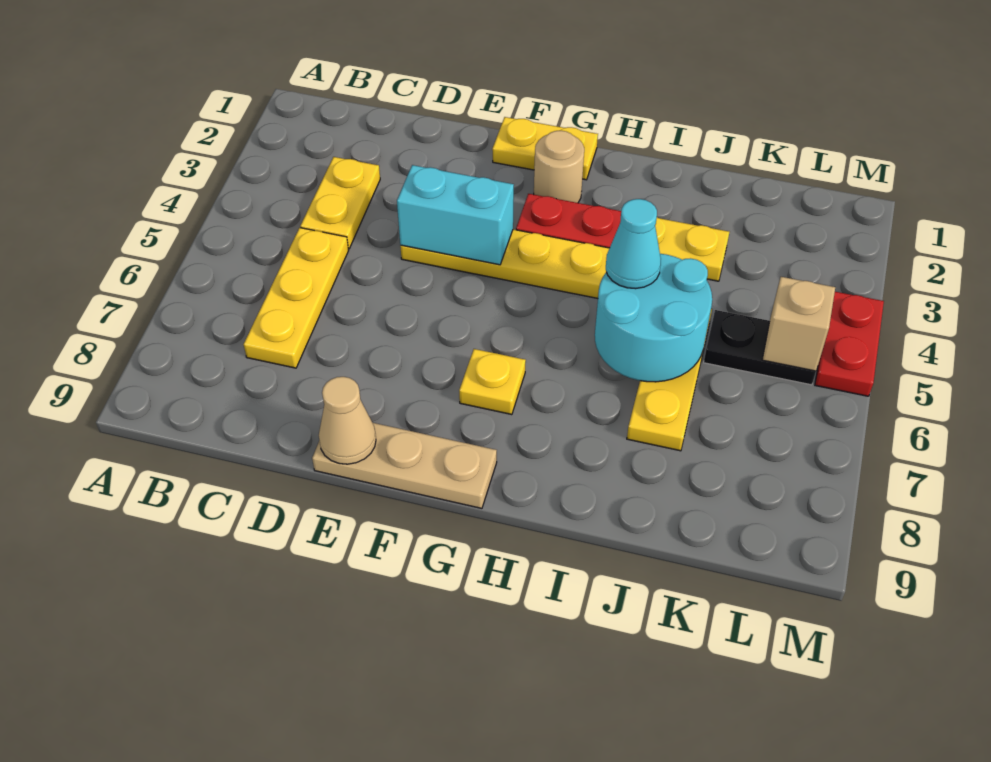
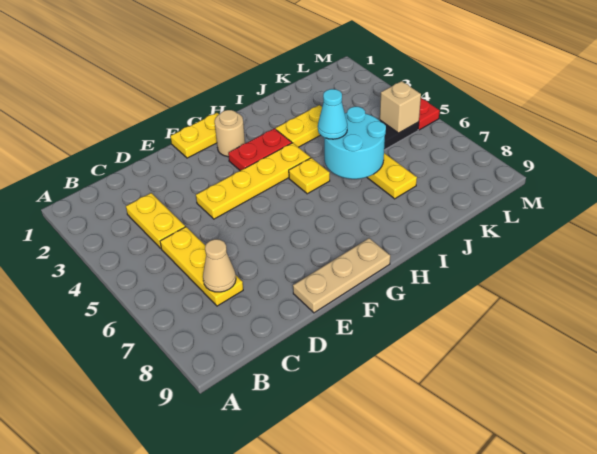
cyan brick E4:F4 level 2 -> none
tan cone E9 level 2 -> tan cone C7 level 2
yellow plate G7 level 1 -> yellow plate H5 level 1

